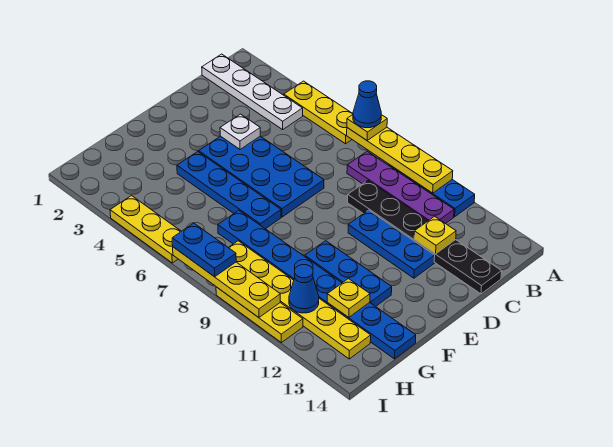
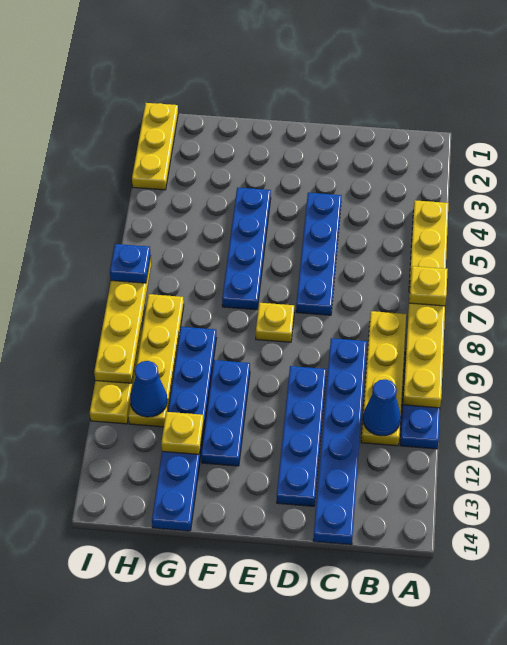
blue cone A7 level 4 -> blue cone B11 level 2
white plate B1:B4 level 1 -> none
purple plate B8:B11 level 1 -> yellow plate B8:B11 level 1
black plate C9:C14 level 1 -> blue plate C9:C14 level 1
yellow plate C12 level 2 -> yellow plate E8 level 1
blue plate D4:E7 level 1 -> blue plate D4:D7 level 1
white plate D4 level 2 -> none
blue plate D10:D12 level 1 -> blue plate D10:D13 level 1
blue plate G7:G14 level 1 -> blue plate G9:G14 level 1
yellow plate H8:H13 level 1 -> yellow plate H8:H11 level 1
yellow plate I4:I6 level 1 -> yellow plate I1:I3 level 1
blue plate I7:I8 level 3 -> blue plate I7 level 3

